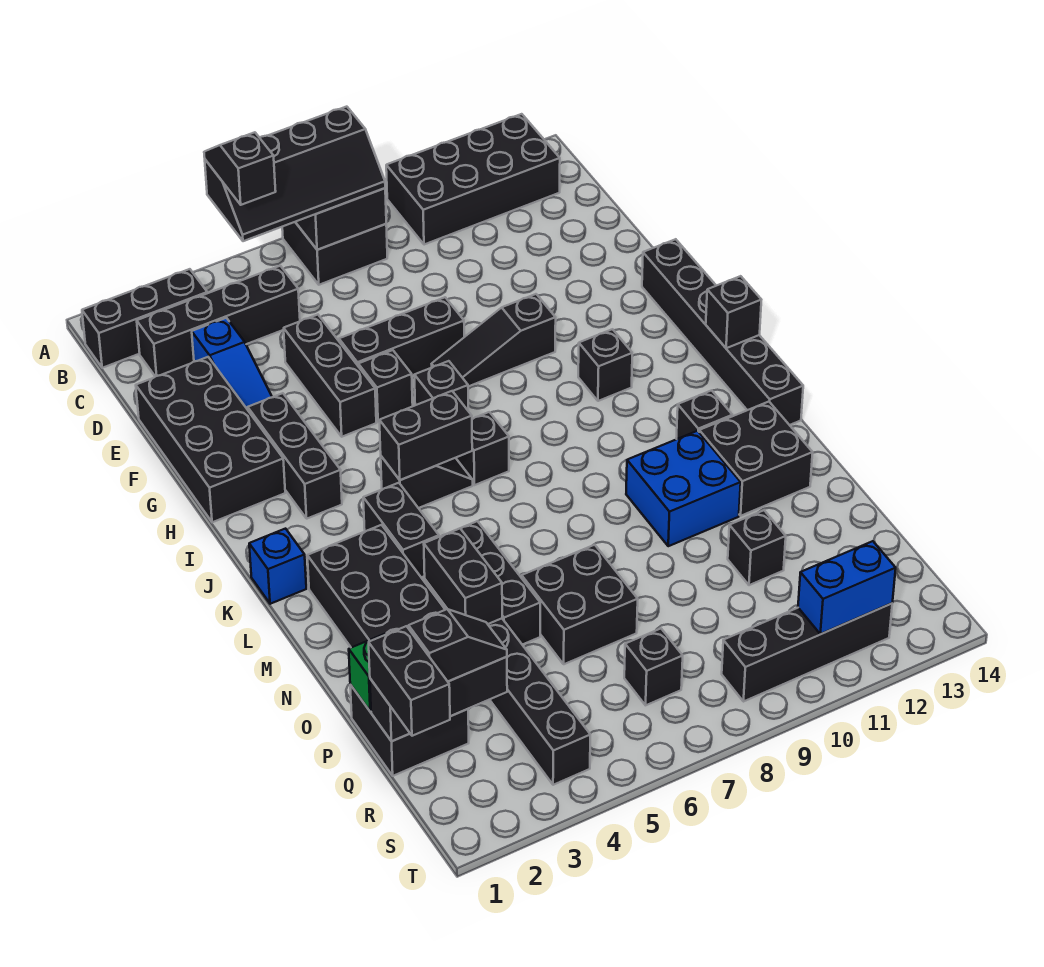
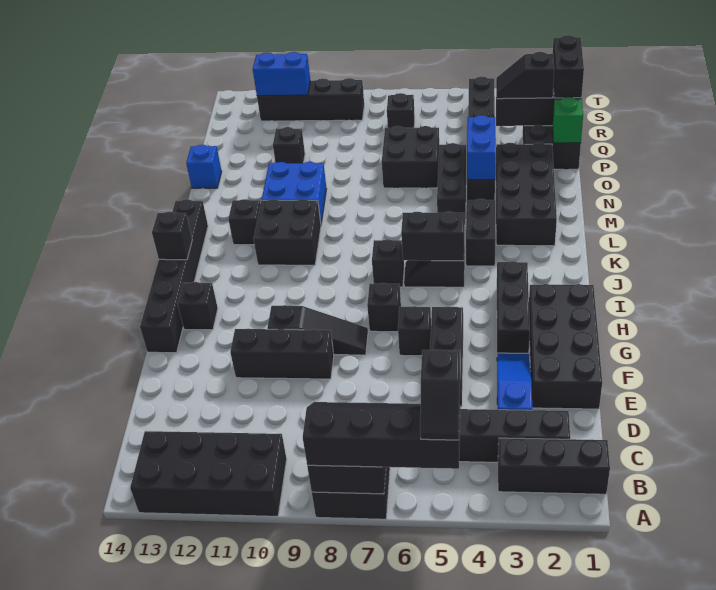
black brick F6:F8 level 1 -> black brick F9:F11 level 1
black brick I11 level 1 -> black brick H13 level 1
blue brick K1 level 1 -> blue brick O14 level 1
black brick M12:N13 level 1 -> black brick K10:L11 level 1
black brick N4:O4 level 2 -> blue brick N4:O4 level 2

